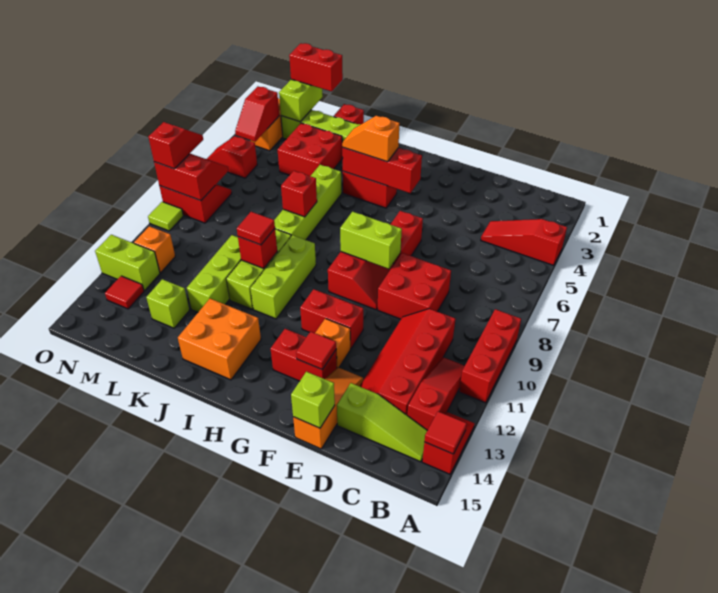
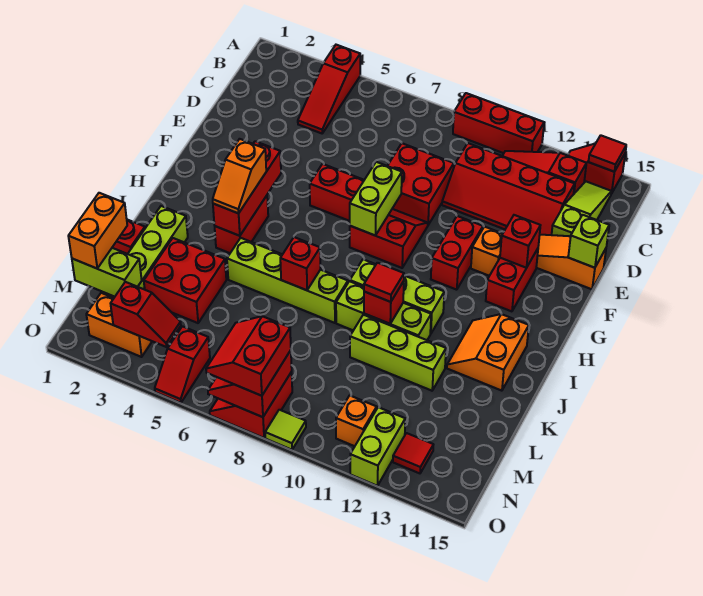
red tile F13 level 2 -> red brick F13 level 2
orange brick I13:J14 level 1 -> orange slope I13:J14 level 1 top 14
red brick L1:M1 level 3 -> orange brick L1:M1 level 3
lime brick L13 level 1 -> none
red slope O7:O8 level 3 top 8 -> red slope N7:O8 level 3 top 8

